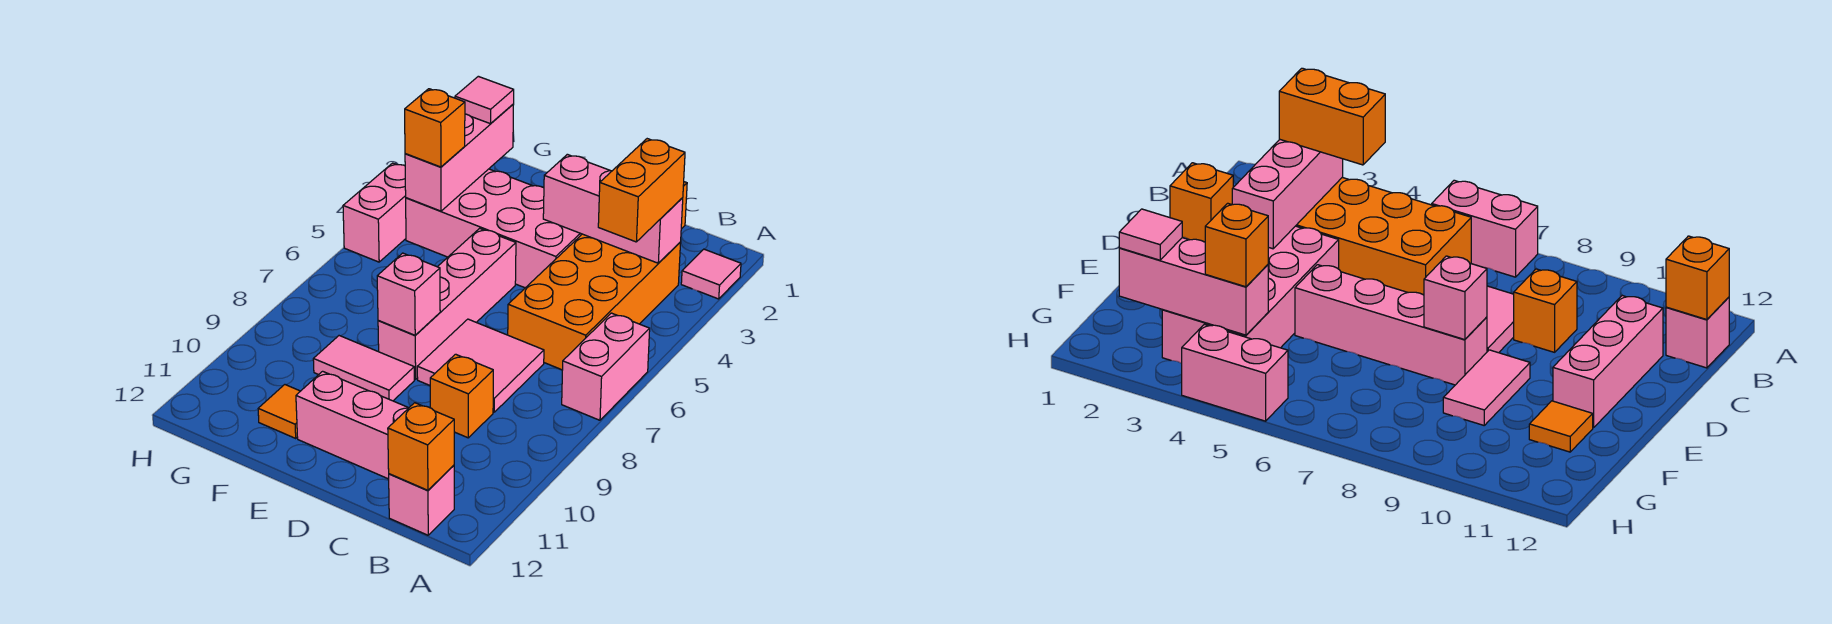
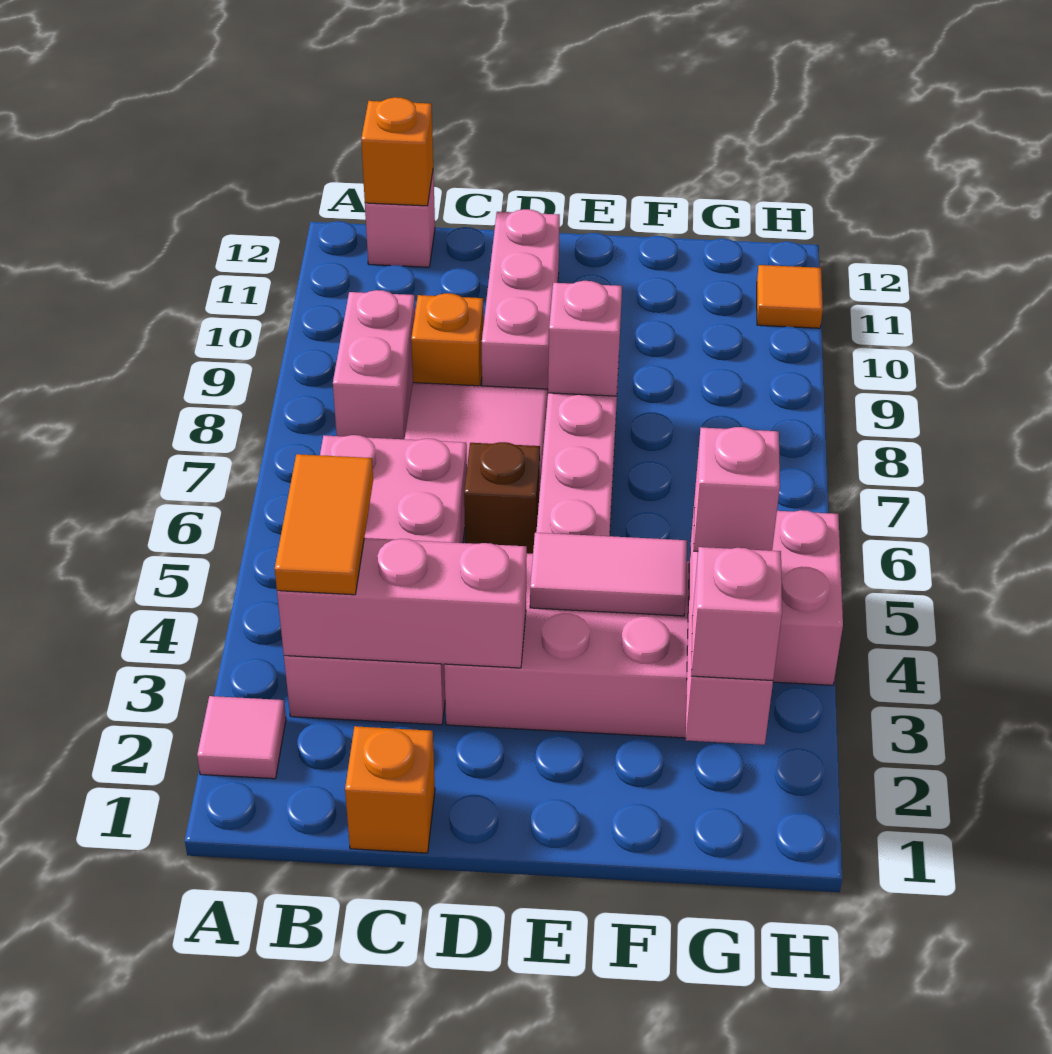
pink brick A6:A7 level 1 -> pink brick B8:B9 level 1
orange brick B3:C6 level 1 -> pink brick B3:C6 level 1
orange brick B3:B4 level 3 -> orange tile B3:B4 level 3
pink brick C11:E11 level 1 -> pink brick D9:D11 level 1
none -> brown brick D6 level 1
pink tile E9:F9 level 1 -> pink tile E4:F4 level 2
orange tile F11 level 1 -> orange tile H11 level 1
pink tile G2 level 3 -> pink brick G2 level 3
orange brick G4 level 3 -> pink brick G4 level 3

